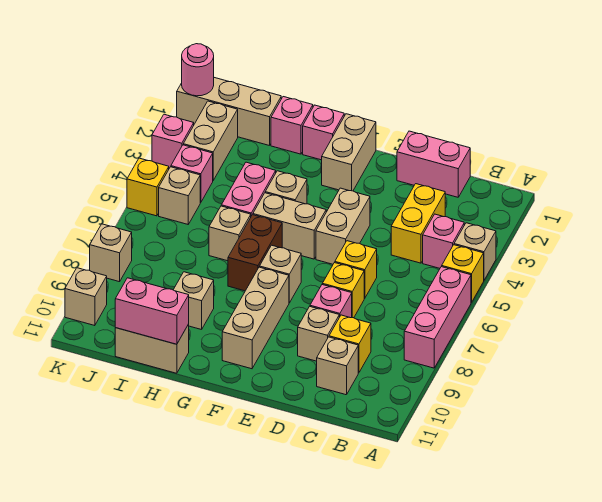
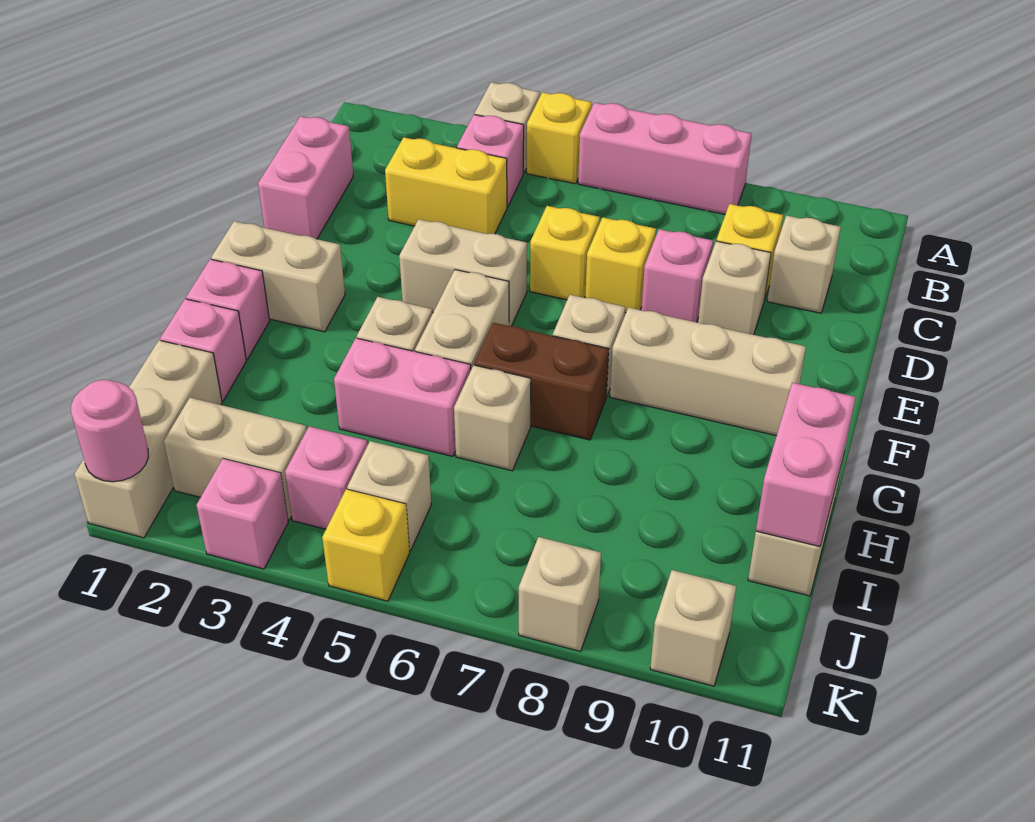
tan brick H9 level 1 -> none

